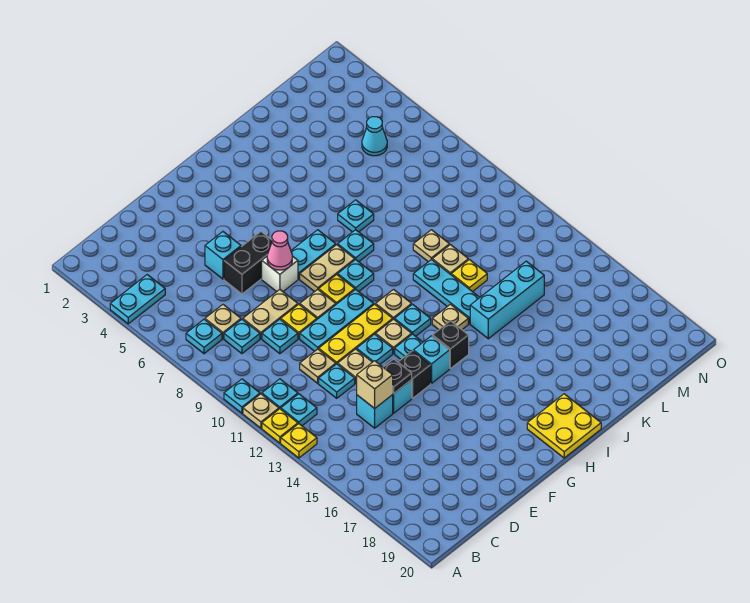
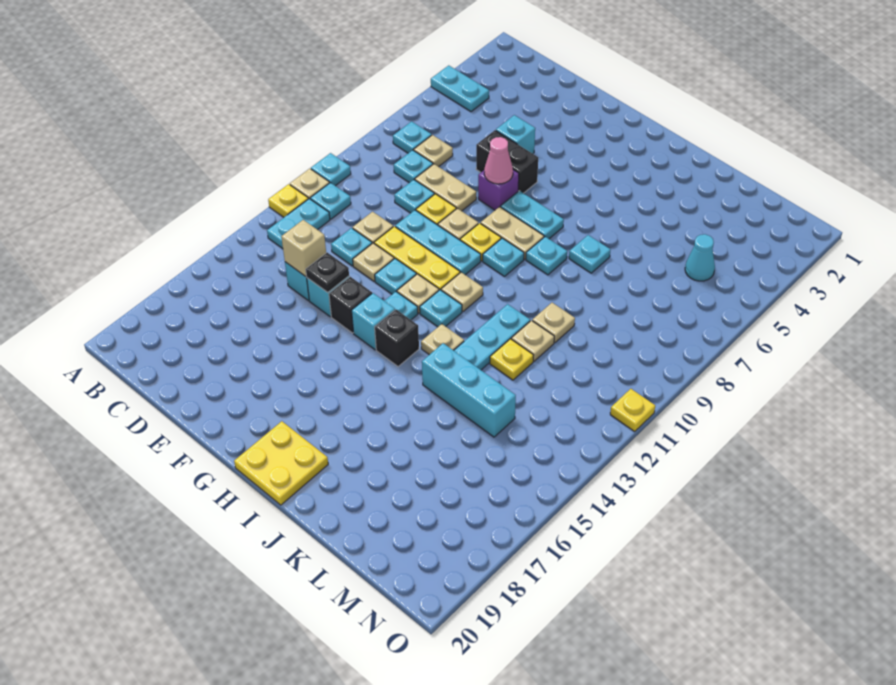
yellow plate A13 level 1 -> yellow plate O11 level 1
cyan plate B12 level 1 -> cyan plate B12:B13 level 1
white brick F7 level 1 -> purple brick F7 level 1

